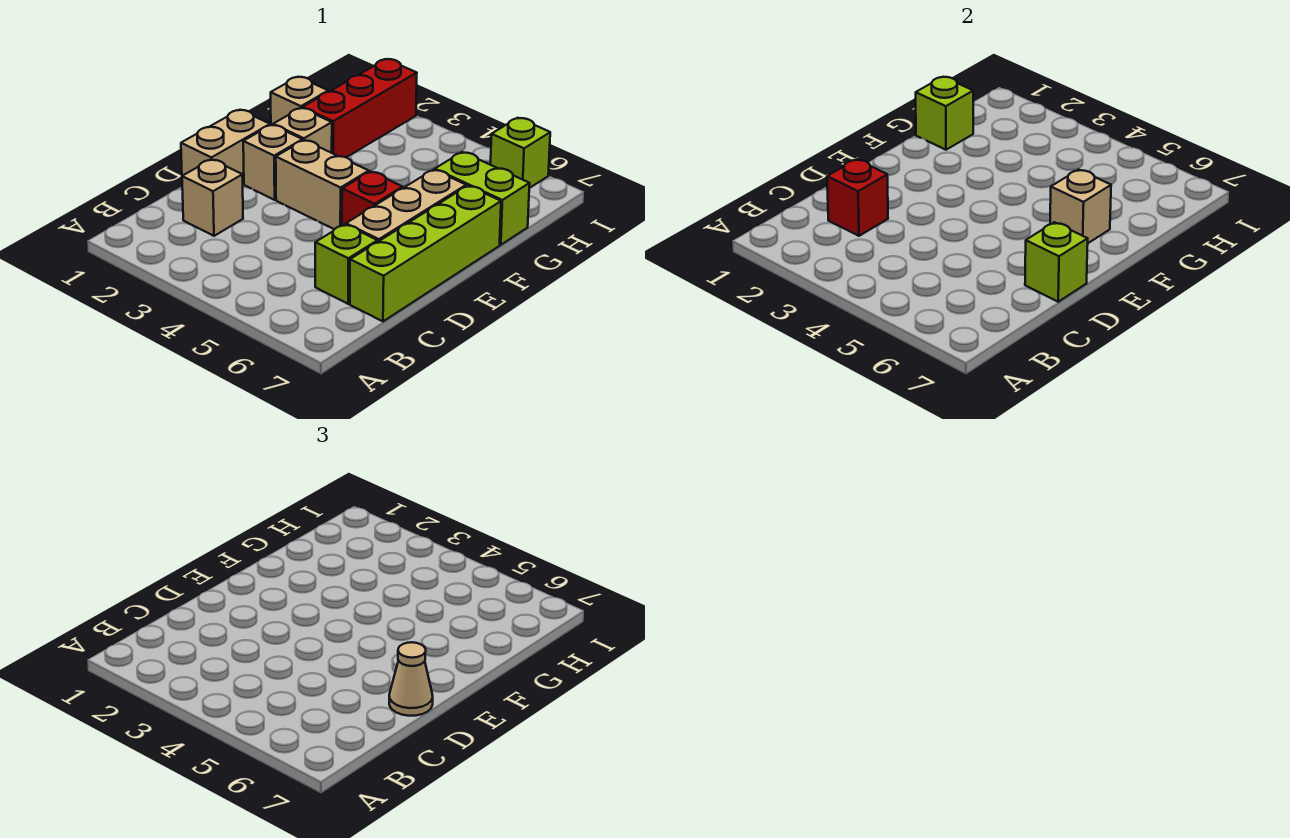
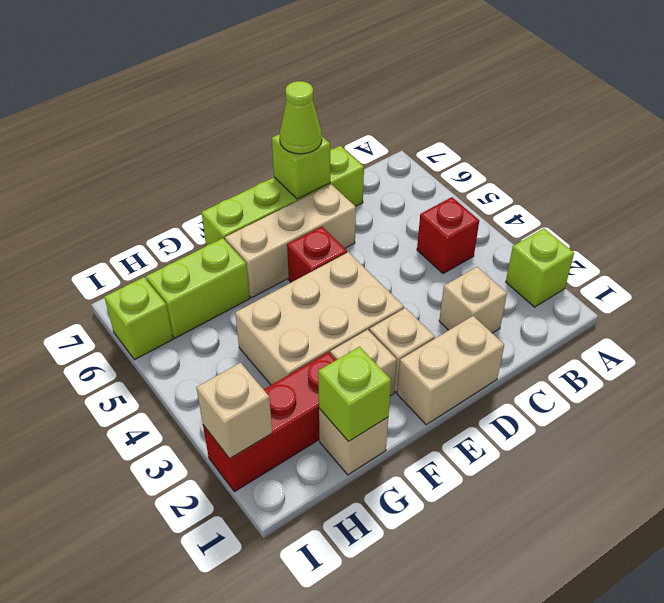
red brick C2 level 2 -> red brick B4 level 1
lime brick C6 level 1 -> lime brick A2 level 1
tan cone D7 level 3 -> lime cone D7 level 3
tan brick E3:E4 level 1 -> tan brick E3:G4 level 1
tan brick F6 level 2 -> tan brick I2 level 2
lime brick G6:G7 level 1 -> lime brick G6:H6 level 1

